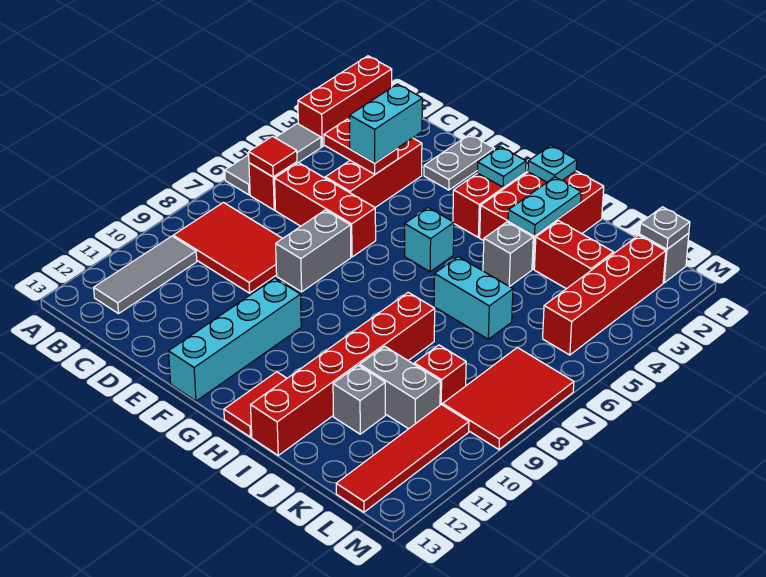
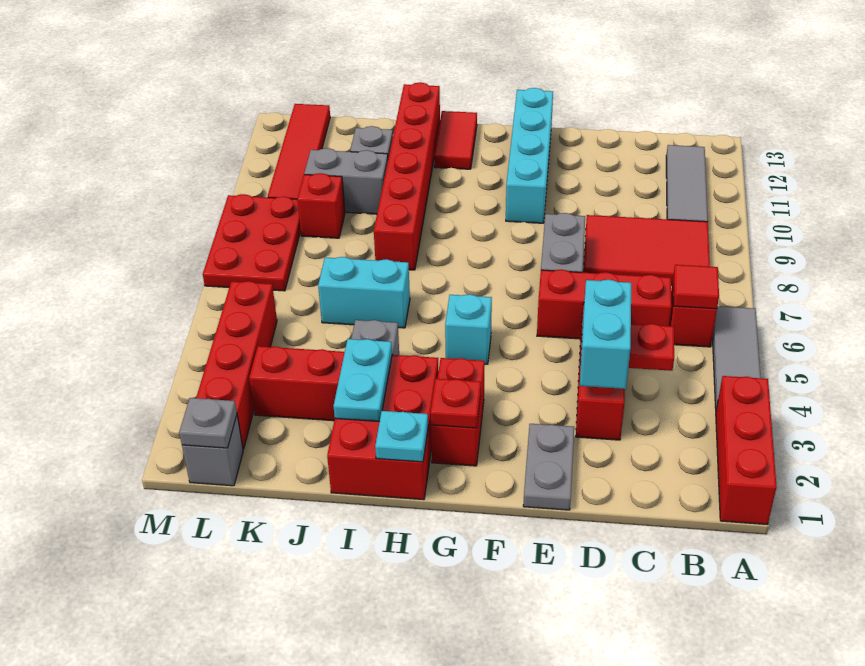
cyan plate G2 level 2 -> red plate G2 level 2
red tile L7:M9 level 1 -> red plate L7:M9 level 1

